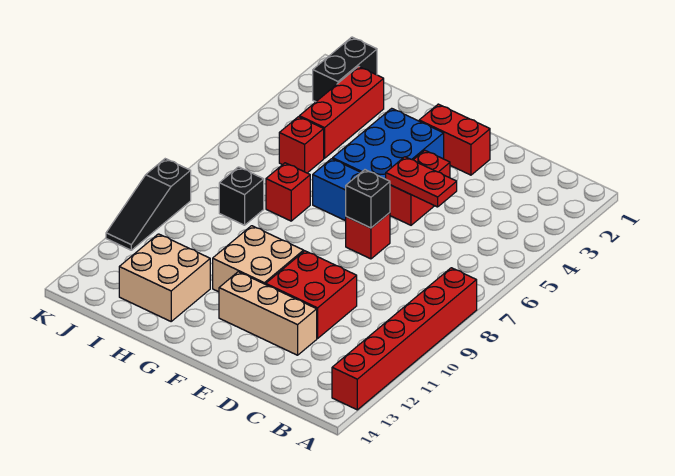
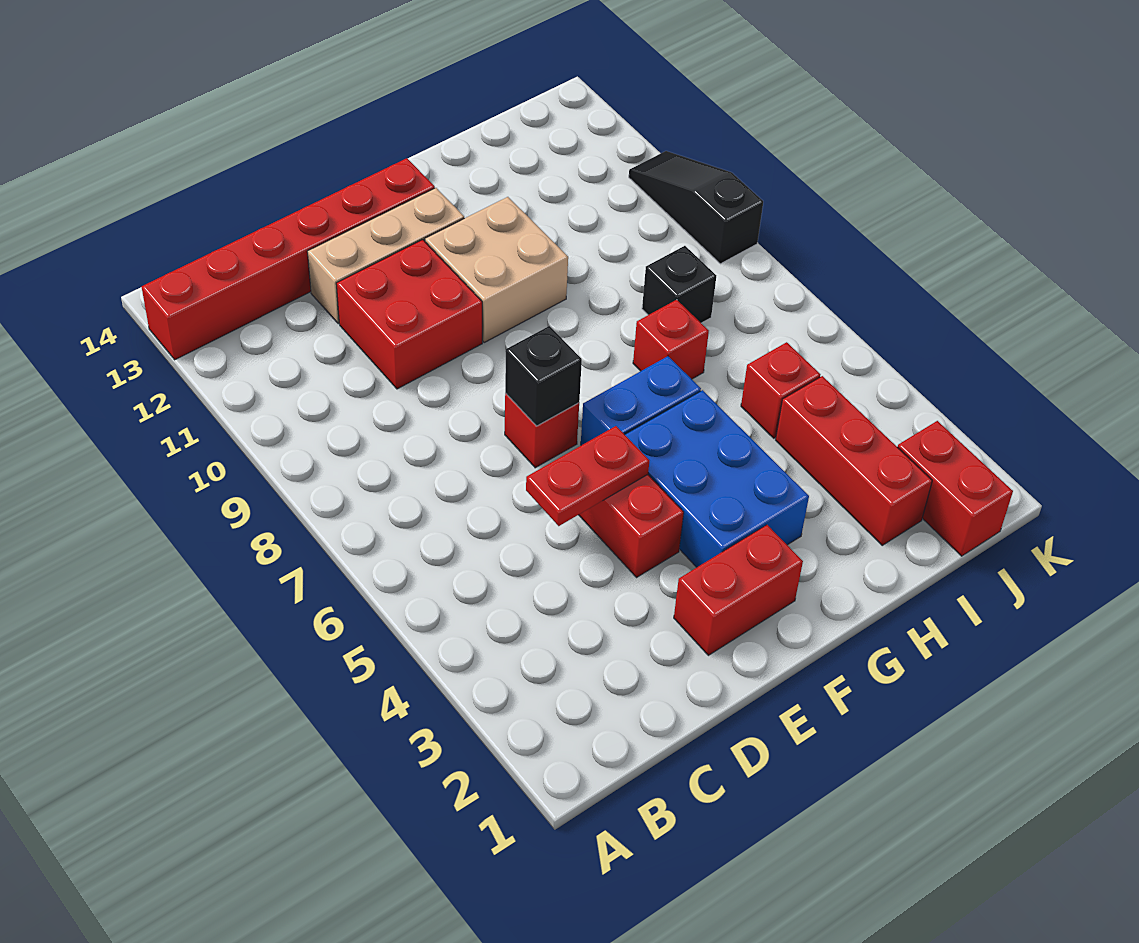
red brick A8:A13 level 1 -> red brick A13:F13 level 1
tan brick H12:I13 level 1 -> none
black brick J1:J2 level 1 -> red brick J1:J2 level 1

